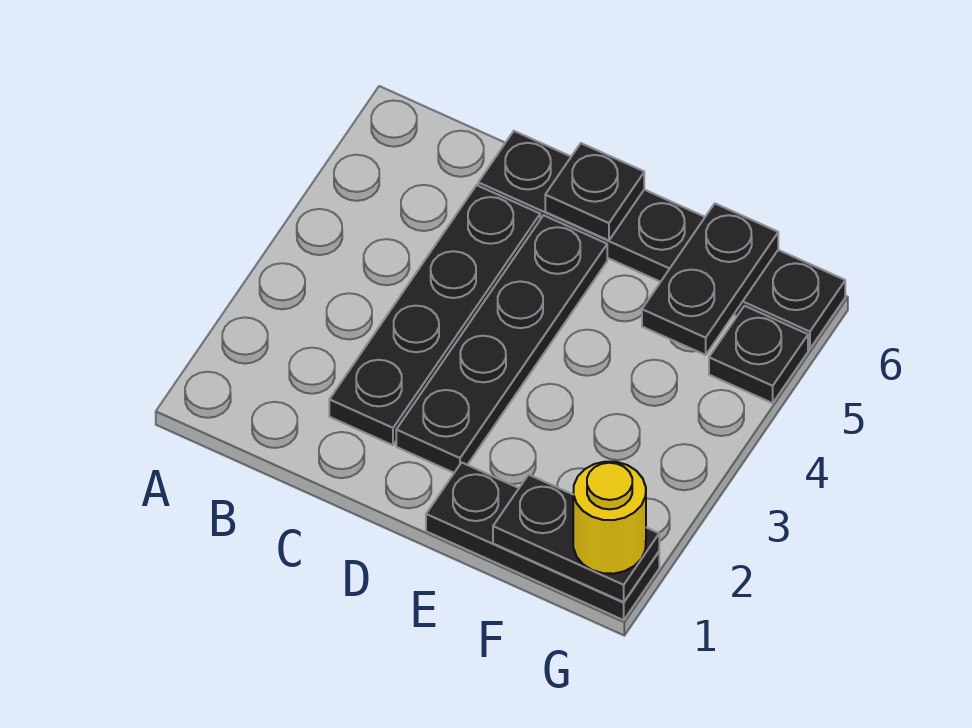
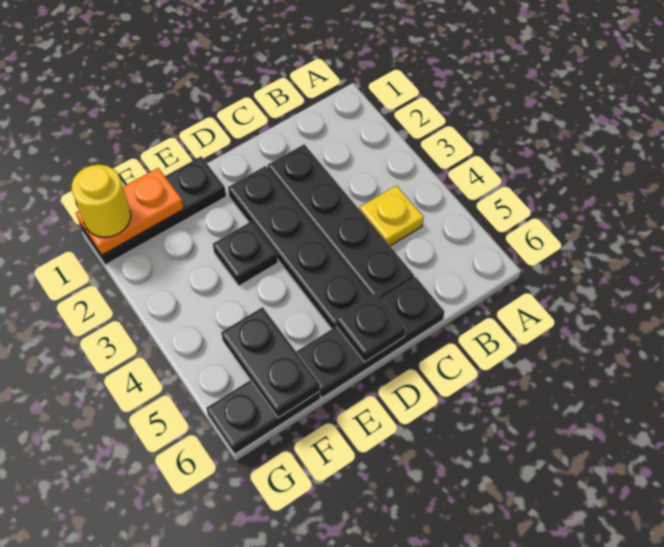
none -> yellow plate B4 level 1
black plate F1:G1 level 2 -> orange plate F1:G1 level 2
black plate G5 level 1 -> black plate E3 level 1

